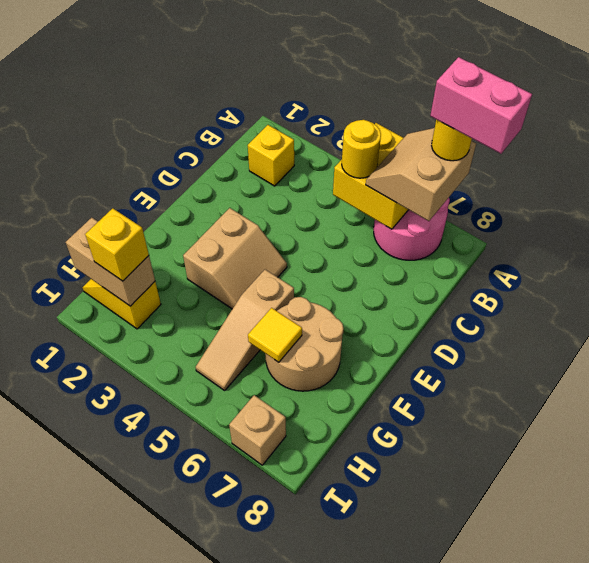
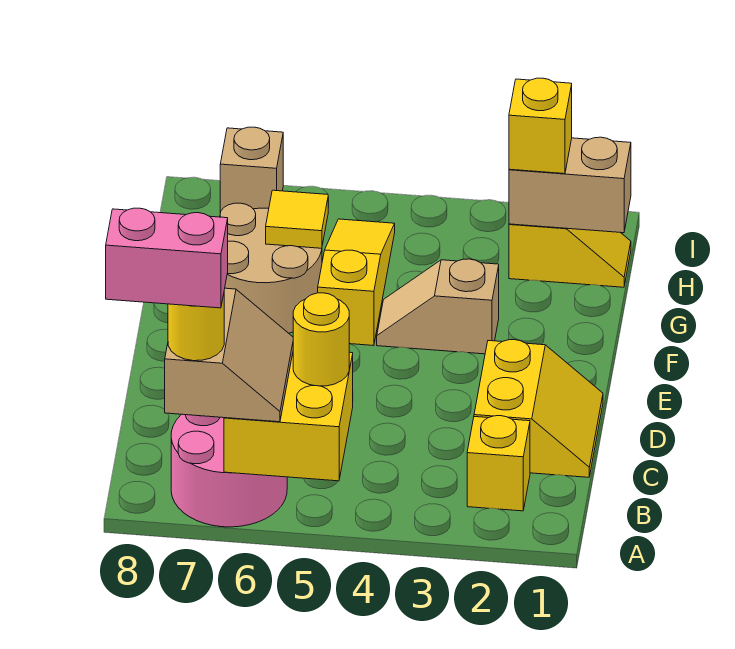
none -> yellow slope C1:D2 level 1 top 2
tan slope E3:F4 level 1 top 3 -> tan slope F3:F4 level 1 top 3
tan slope F5:H5 level 1 top F -> yellow slope F5:H5 level 1 top F

